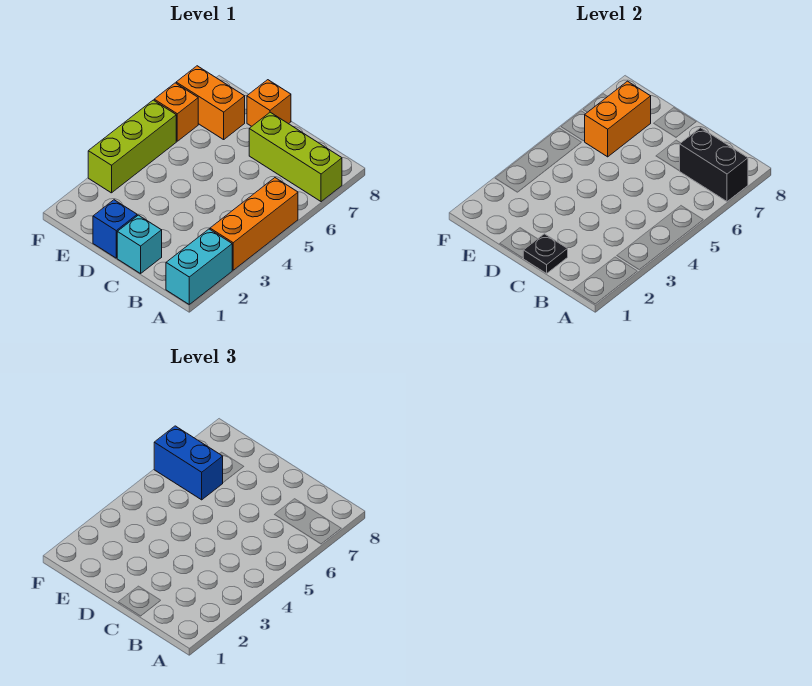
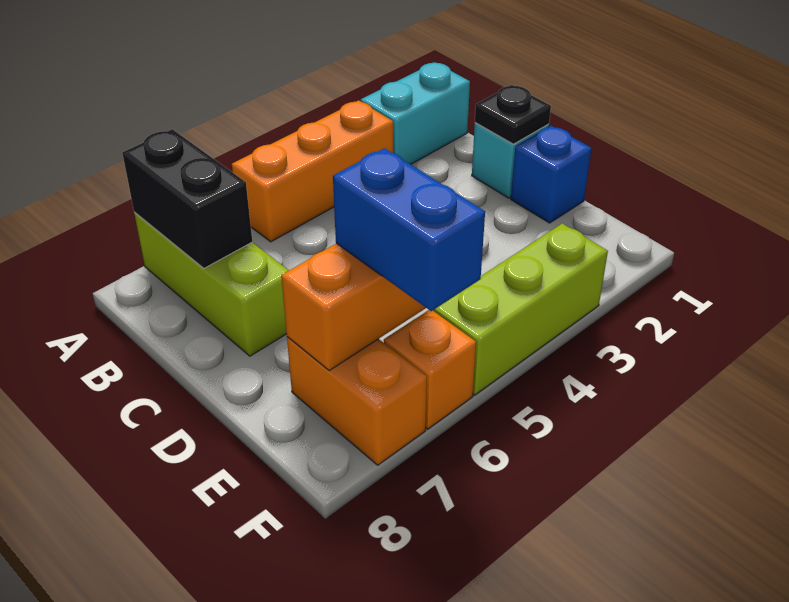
orange brick D8 level 1 -> none

